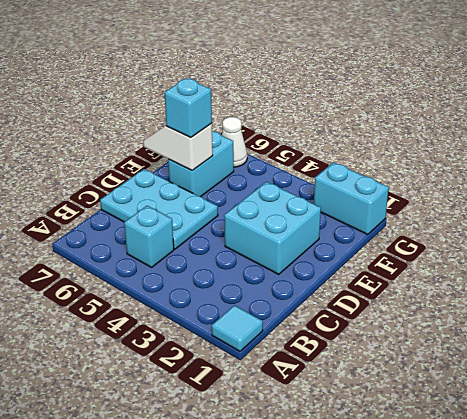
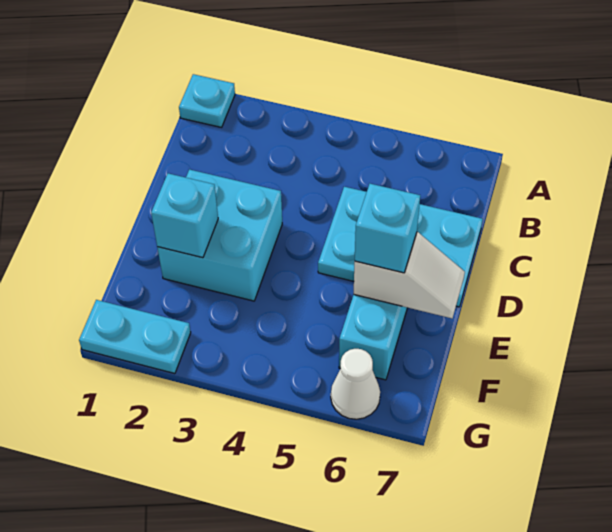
cyan tile A1 level 1 -> cyan plate A1 level 1
cyan brick B5 level 1 -> cyan brick E2 level 2
cyan brick G1:G2 level 1 -> cyan plate G1:G2 level 1

